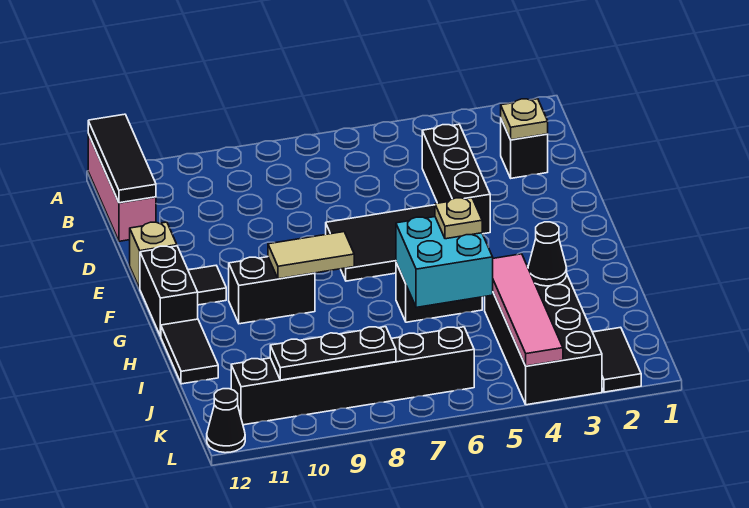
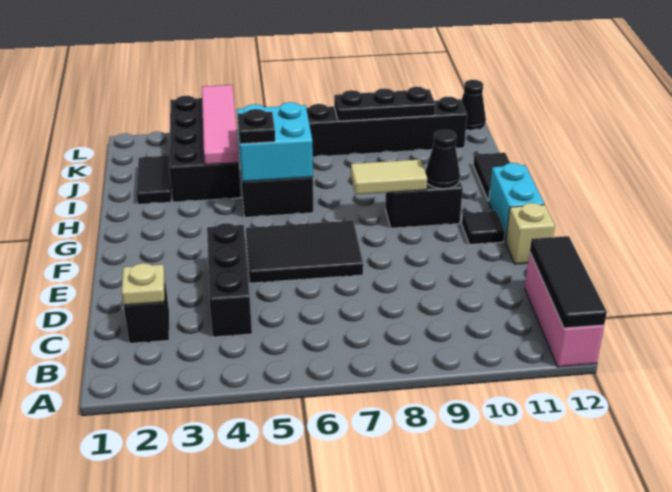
black brick F12:G12 level 1 -> cyan brick F12:G12 level 1
tan plate H5 level 3 -> black plate H5 level 3
black cone I3 level 2 -> black cone G10 level 2
black tile K2:L2 level 1 -> black tile I2:J2 level 1

